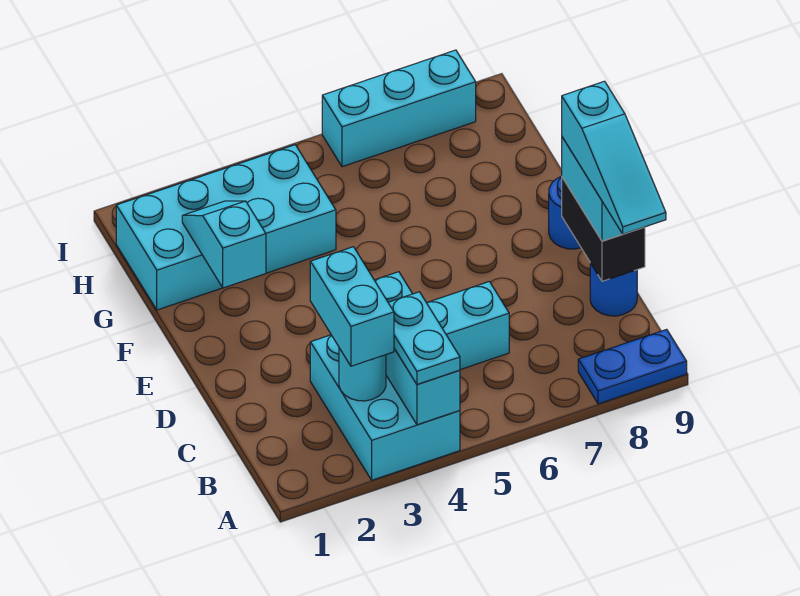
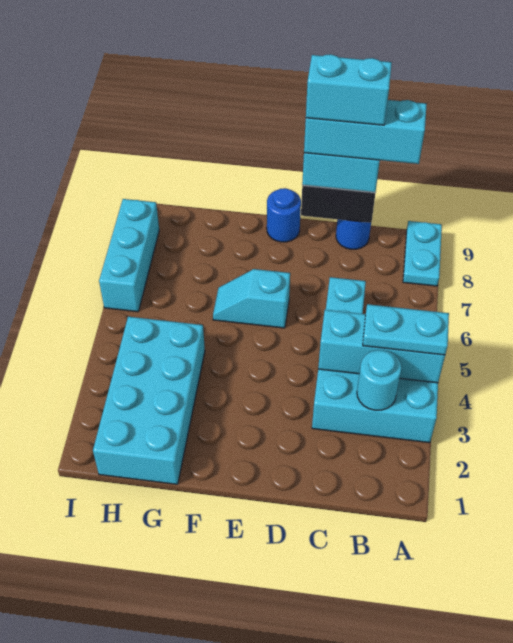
blue plate A8:A9 level 1 -> cyan plate A8:A9 level 1
cyan brick B3:C3 level 3 -> cyan brick C9:D9 level 5
cyan slope B9:D9 level 4 top D -> cyan brick B9:D9 level 4
cyan slope F2:G2 level 2 top F -> cyan slope E6:F6 level 1 top E

